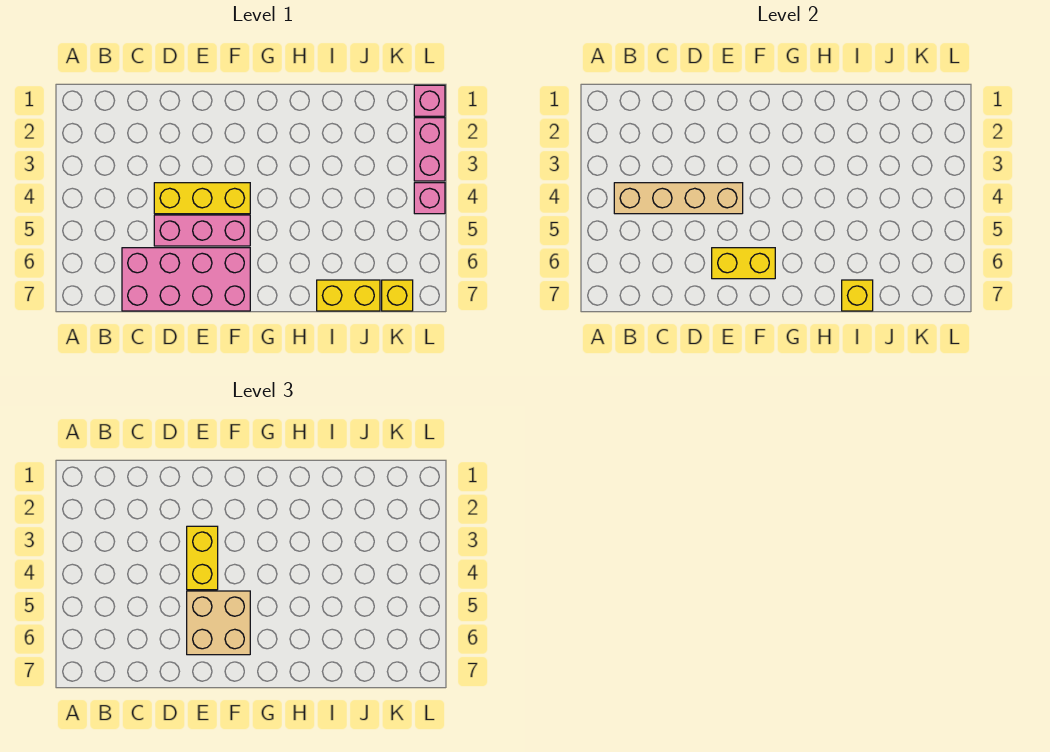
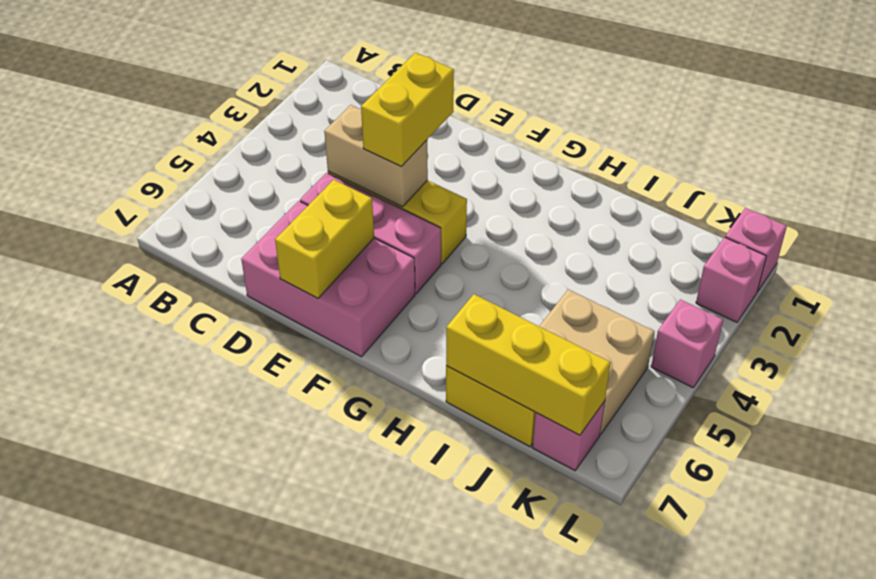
tan brick B4:E4 level 2 -> tan brick D4:E4 level 2
pink brick C6:F7 level 1 -> pink brick D6:F7 level 1
tan brick E5:F6 level 3 -> tan brick J5:K6 level 1
yellow brick E6:F6 level 2 -> yellow brick E6:E7 level 2
yellow brick I7 level 2 -> yellow brick I7:K7 level 2
yellow brick K7 level 1 -> pink brick K7 level 1
pink brick L2:L3 level 1 -> pink brick L2 level 1

